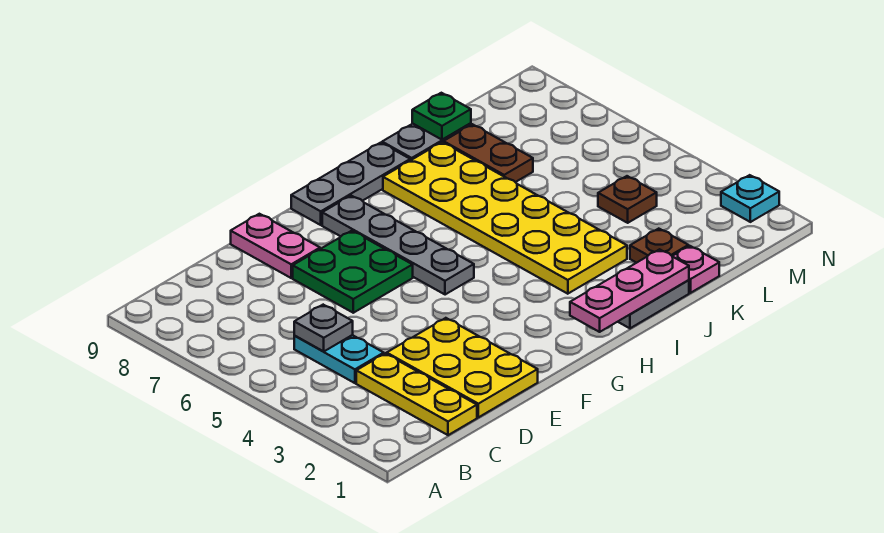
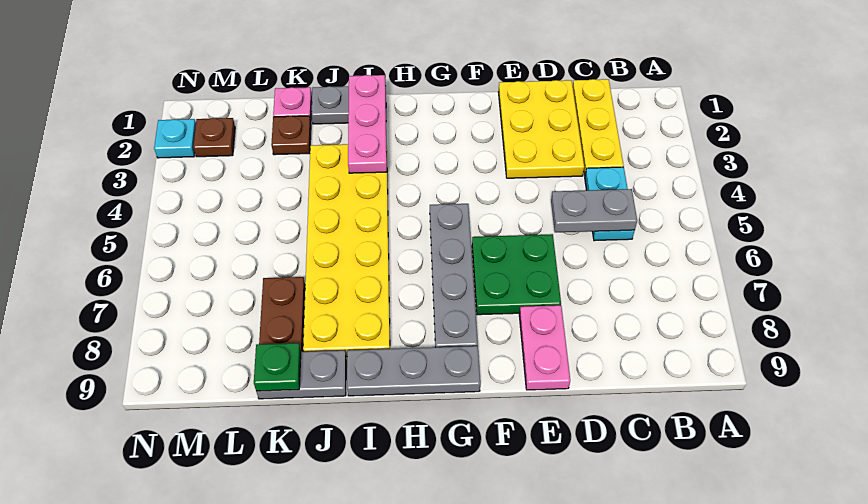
grey plate C5 level 2 -> grey plate C5:D5 level 2
pink plate H1:J1 level 2 -> pink plate I1:I3 level 2
brown plate L4 level 1 -> brown plate M2 level 1

